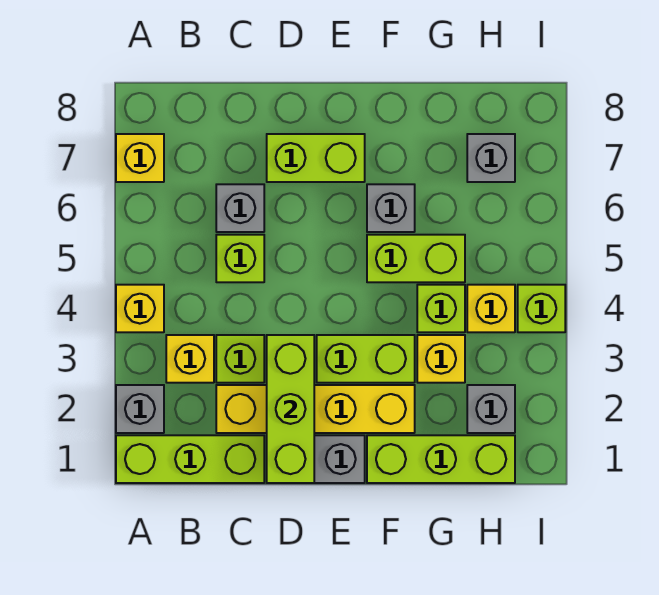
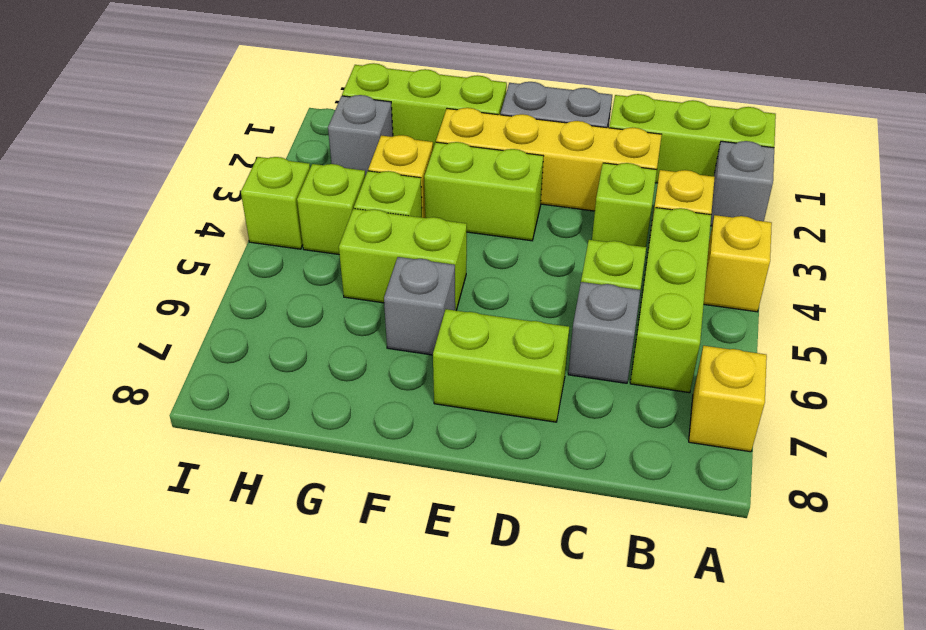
lime brick D1:D3 level 2 -> lime brick B4:B6 level 1
yellow brick H4 level 1 -> lime brick H4 level 1
grey brick H7 level 1 -> none

